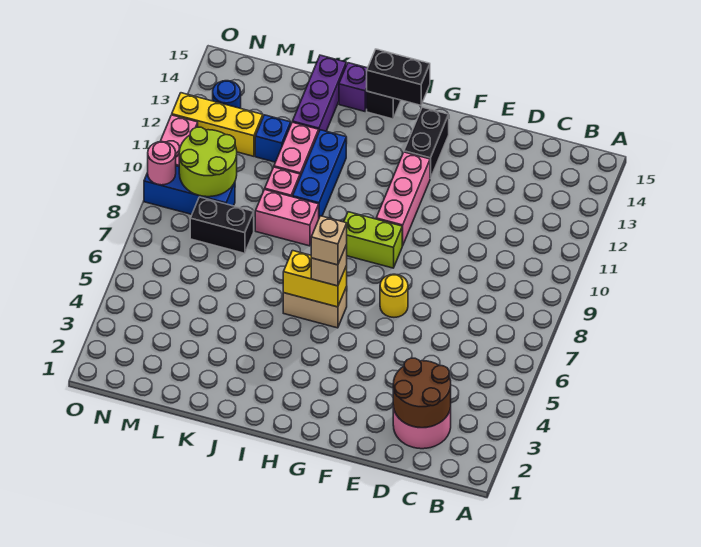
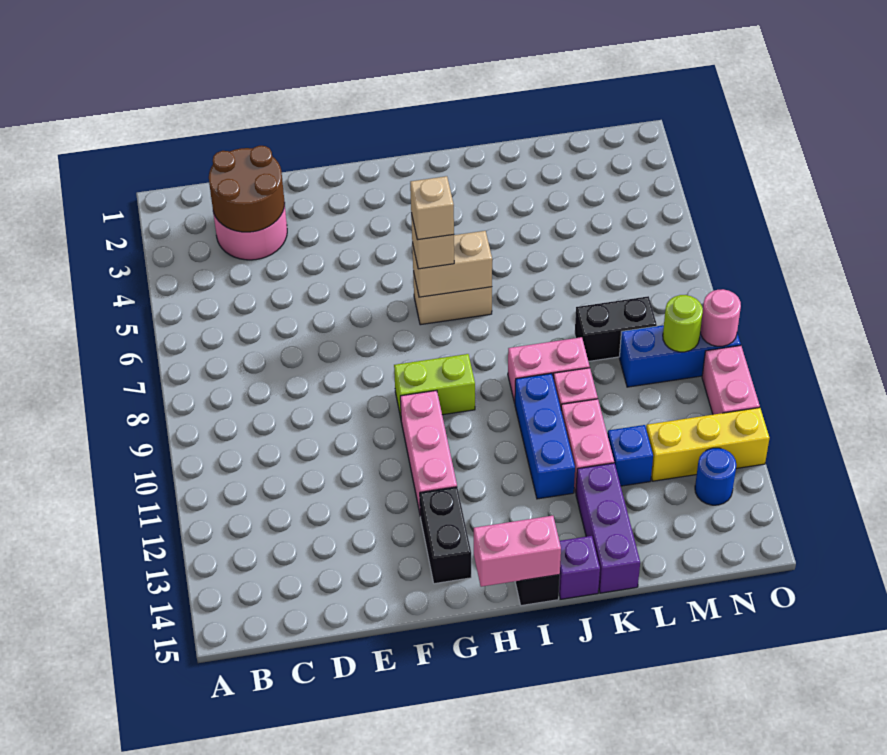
yellow round brick F7 level 1 -> none
yellow brick H6:I6 level 2 -> tan brick H6:I6 level 2
black brick H15:I15 level 2 -> pink brick H15:I15 level 2
lime round brick M9:N10 level 2 -> lime round brick N9 level 2

